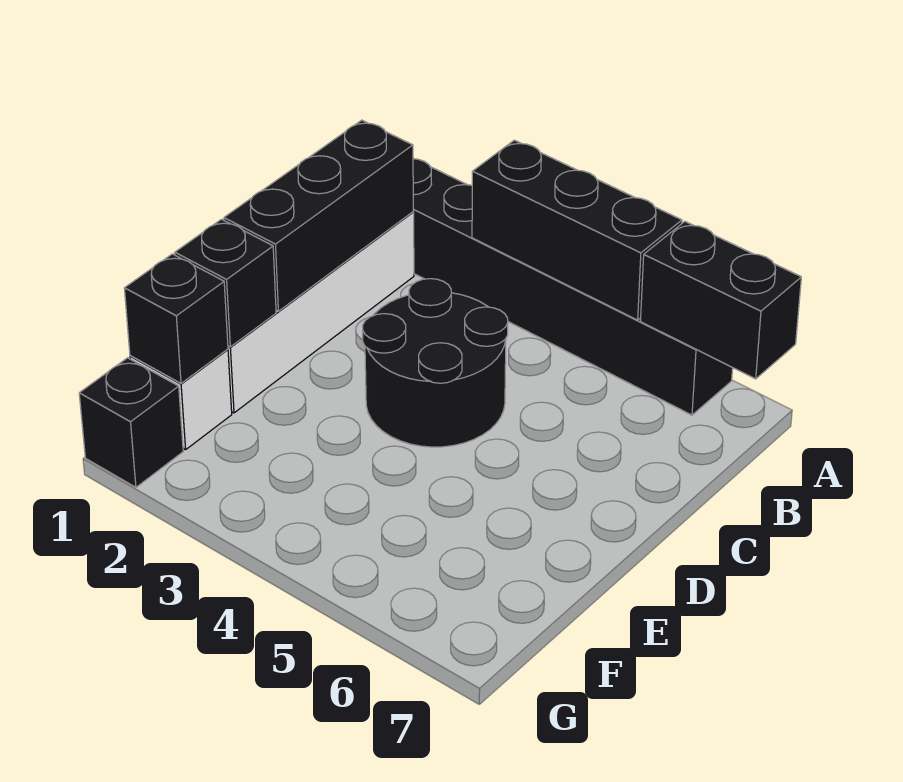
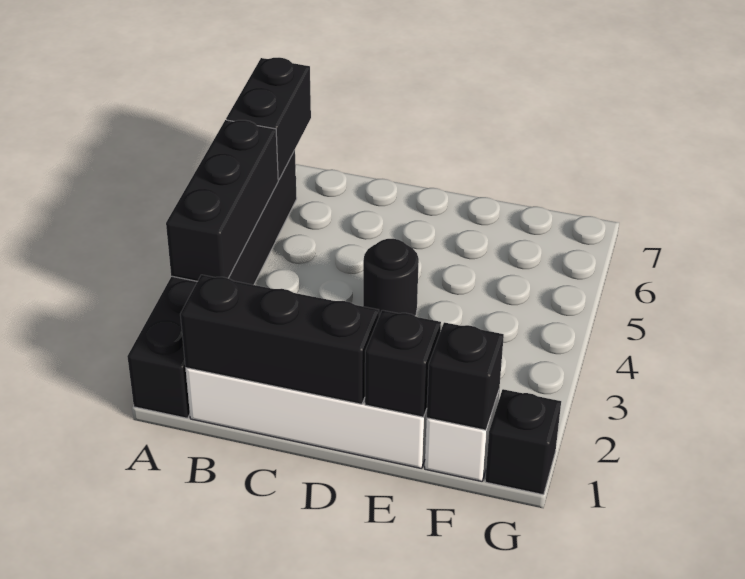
black round brick C3:D4 level 1 -> black round brick D4 level 1

